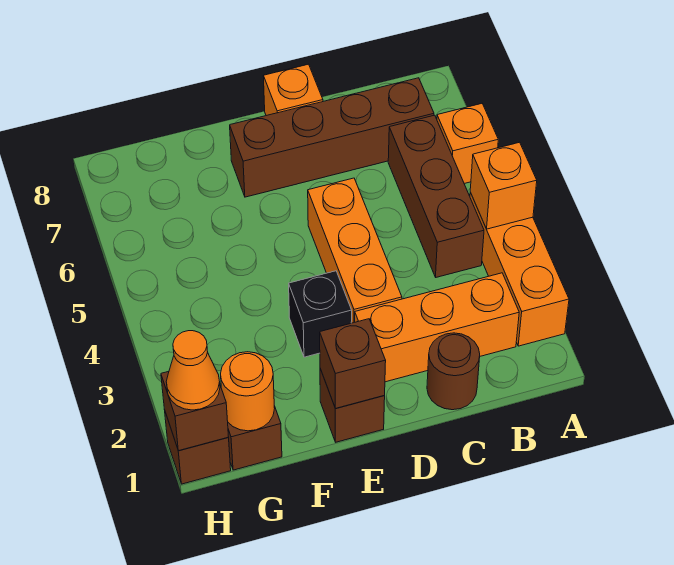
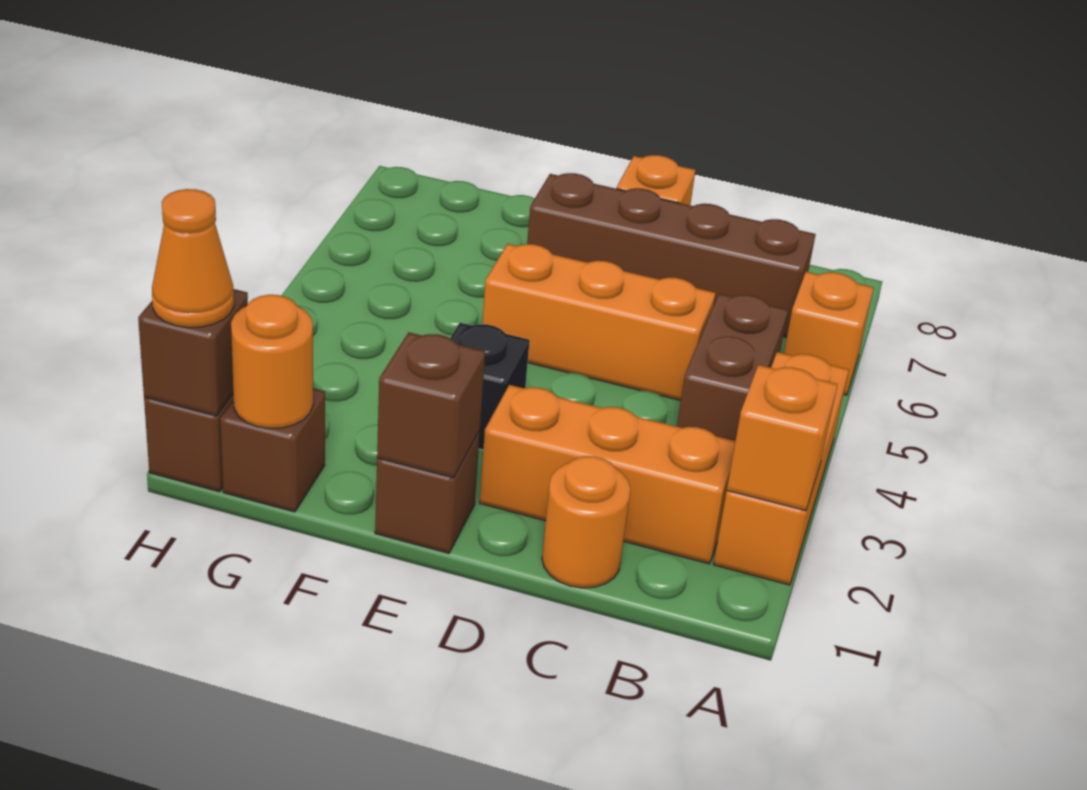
orange brick A4 level 2 -> orange brick A2 level 2
brown brick B4:B6 level 1 -> brown brick B4:B5 level 1
brown round brick C1 level 1 -> orange round brick C1 level 1
orange brick D3:D5 level 1 -> orange brick C5:E5 level 1

